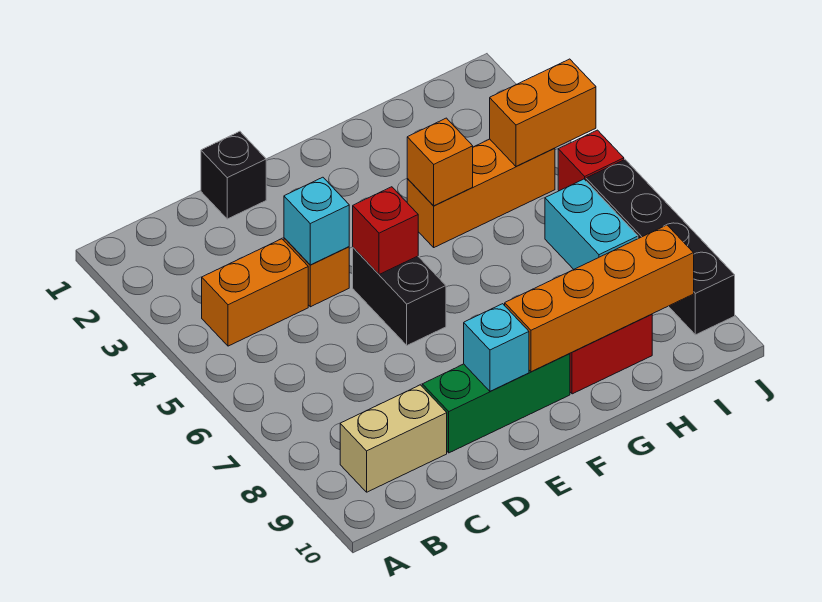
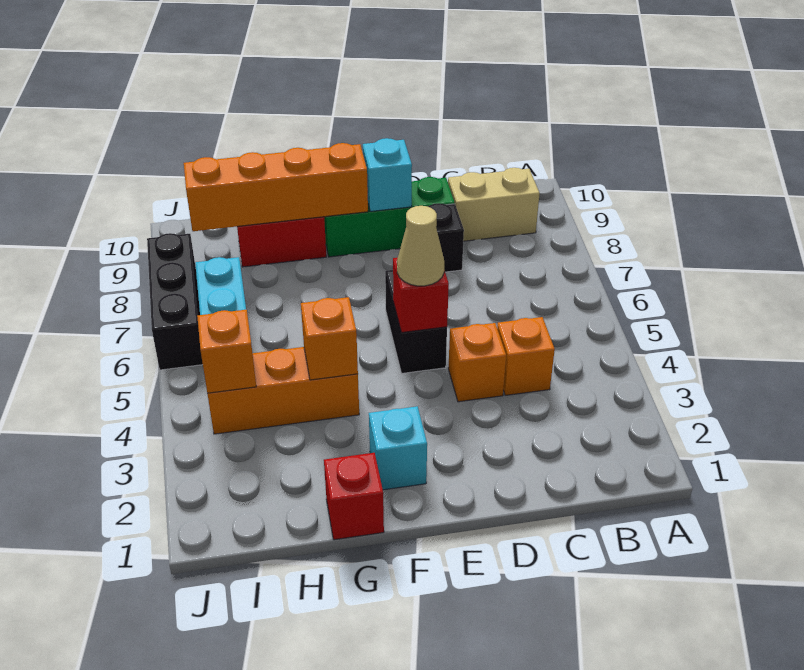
orange brick B4:C4 level 1 -> orange brick C4 level 1
black brick D1 level 1 -> black brick D8 level 1
cyan brick D4 level 2 -> cyan brick F2 level 1
none -> tan cone E5 level 3
orange brick I4:J4 level 2 -> orange brick I4 level 2
red brick J5 level 1 -> red brick G1 level 1
black brick J6:J9 level 1 -> black brick J6:J8 level 1

